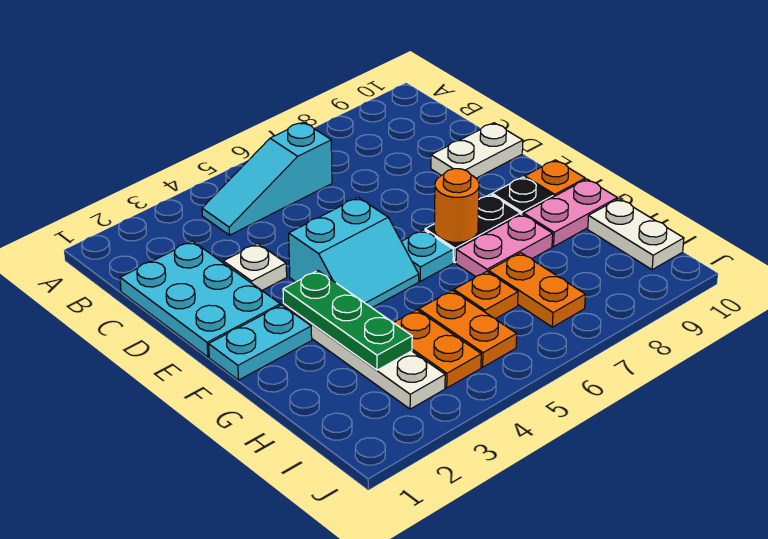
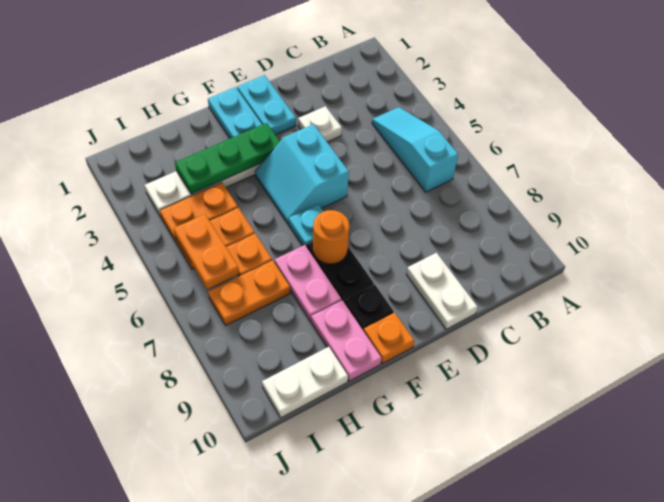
cyan plate C1:E2 level 1 -> cyan plate E1:E2 level 1
none -> orange plate I5:I6 level 2

